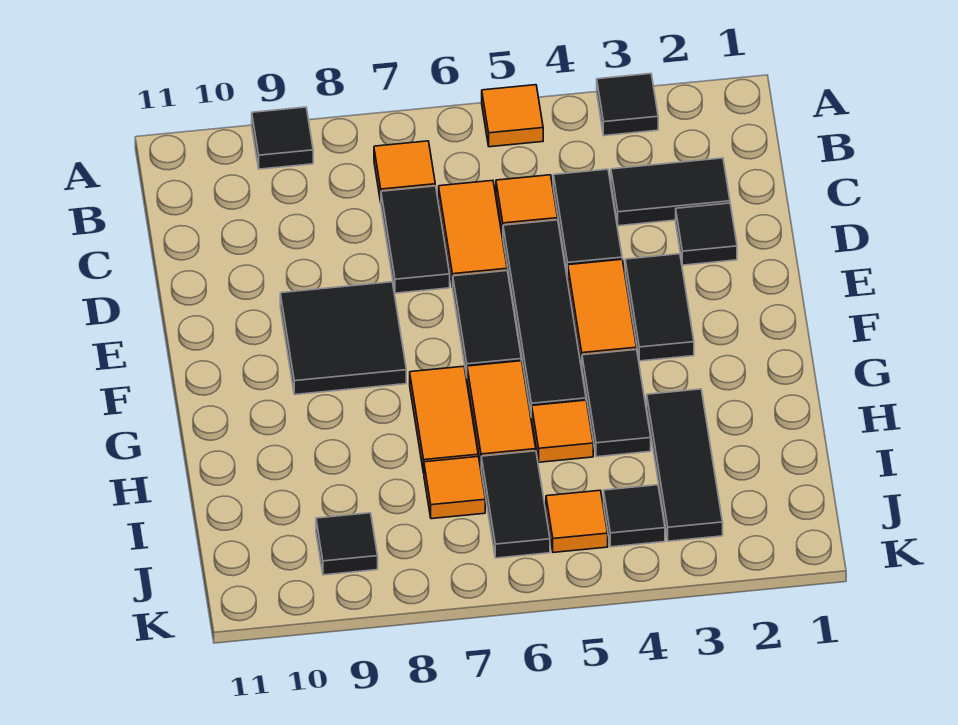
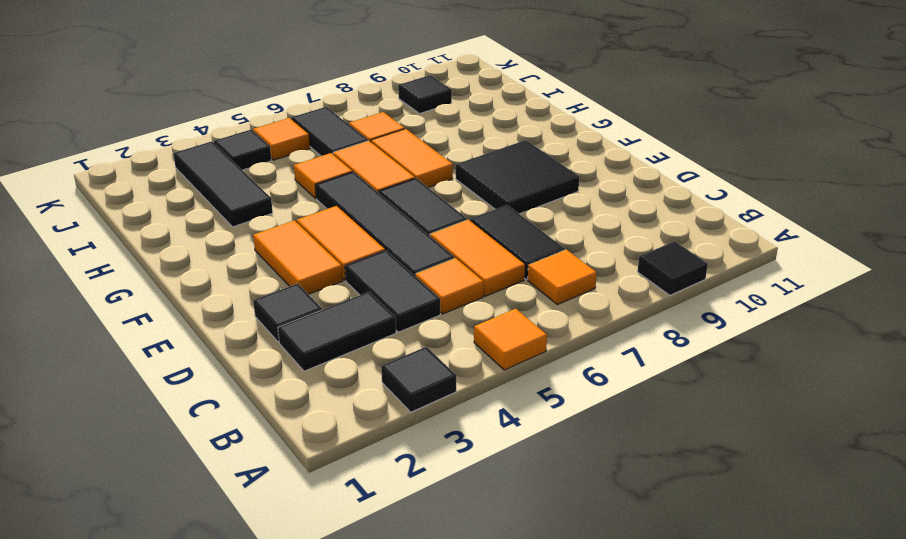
black tile E3:F3 level 1 -> orange tile E3:F3 level 1
black tile G4:H4 level 1 -> none

